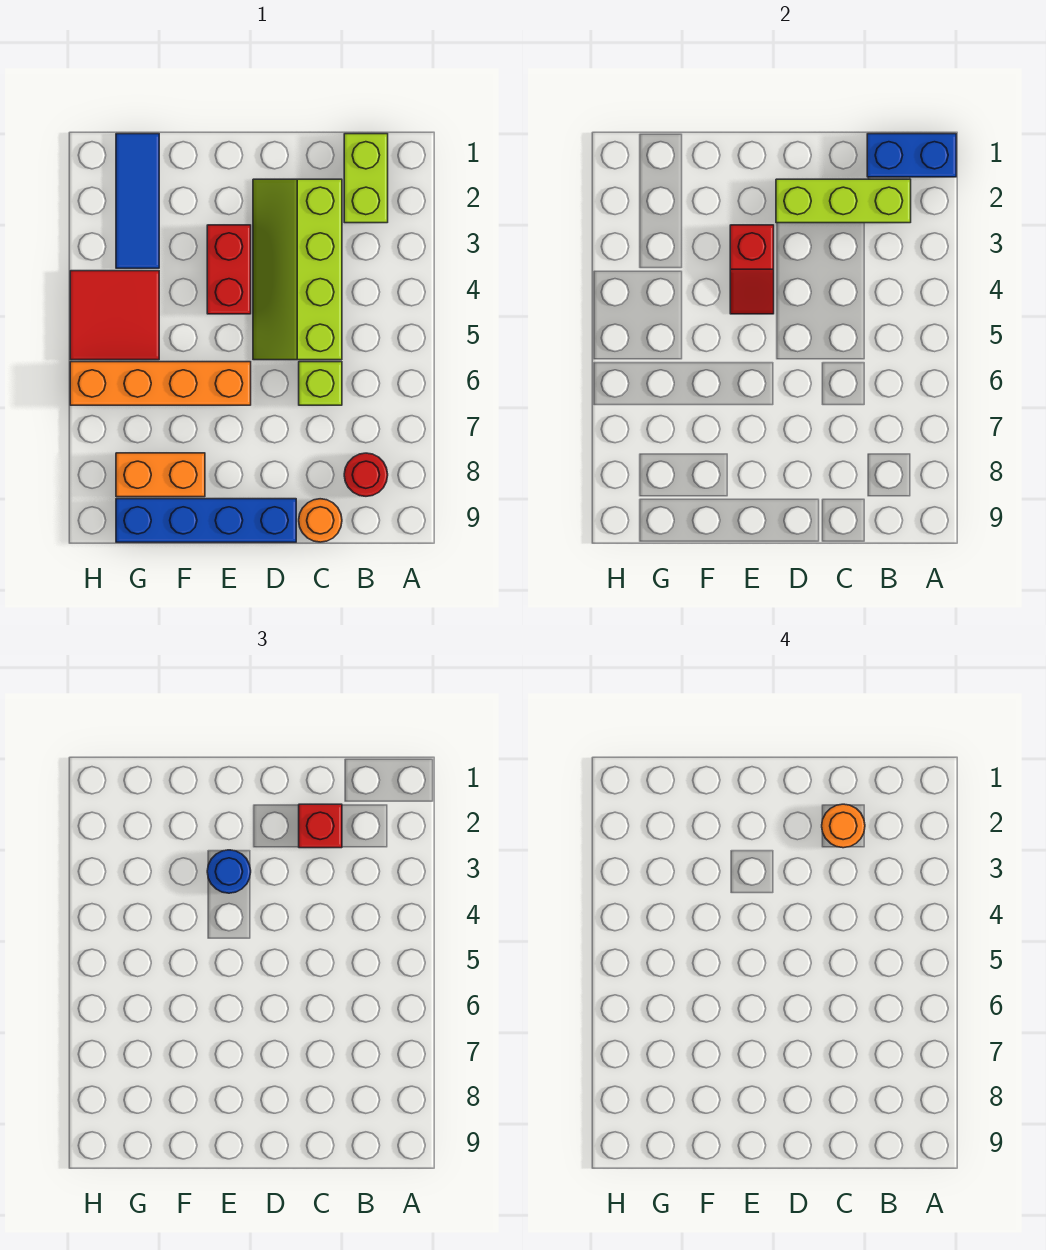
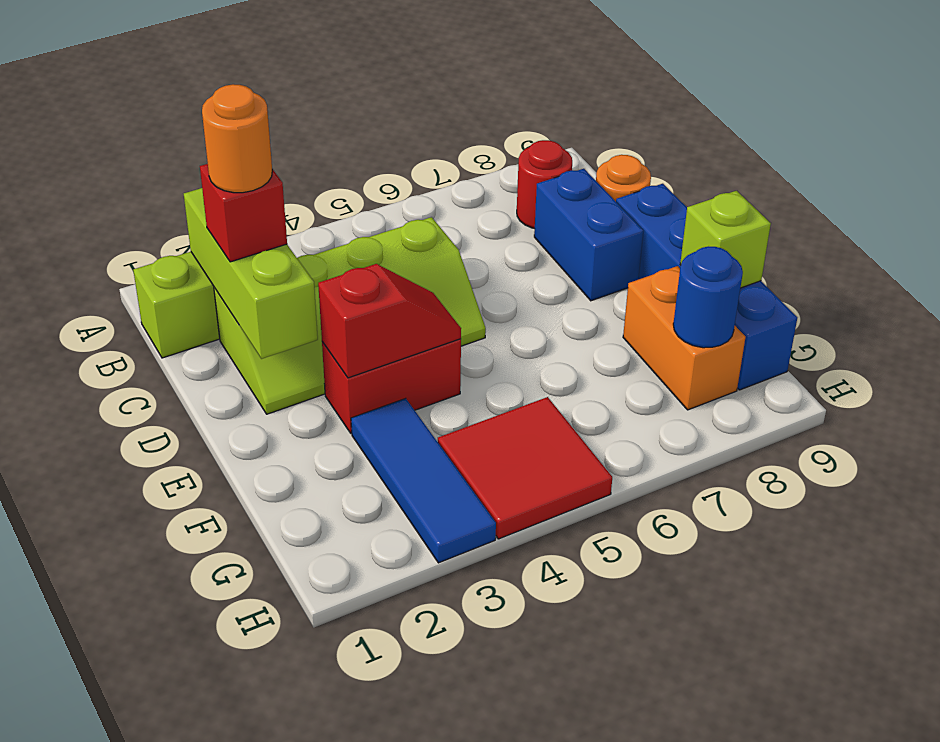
blue brick A1:B1 level 2 -> blue brick C8:D8 level 1
lime brick C6 level 1 -> lime brick F9 level 2
blue round brick E3 level 3 -> blue round brick G8 level 2
orange brick E6:H6 level 1 -> none
blue tile G1:G3 level 1 -> blue tile F3:H3 level 1

